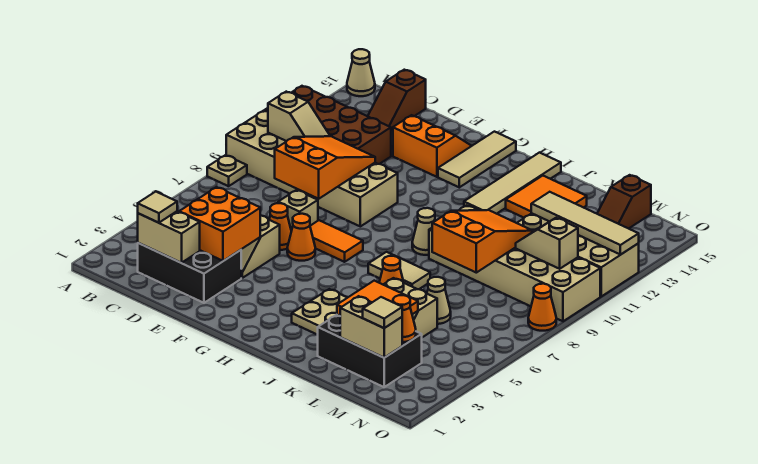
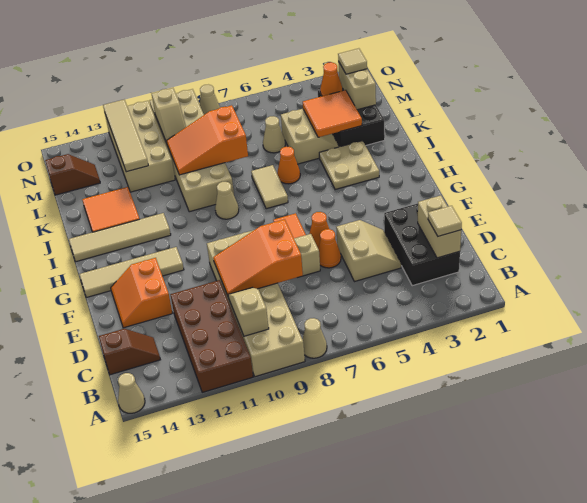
tan plate A8 level 1 -> tan cone A8 level 1
orange brick D3:E4 level 2 -> none
tan tile G13:G15 level 1 -> tan tile G12:G15 level 1
orange cone O8 level 1 -> tan cone O8 level 1

